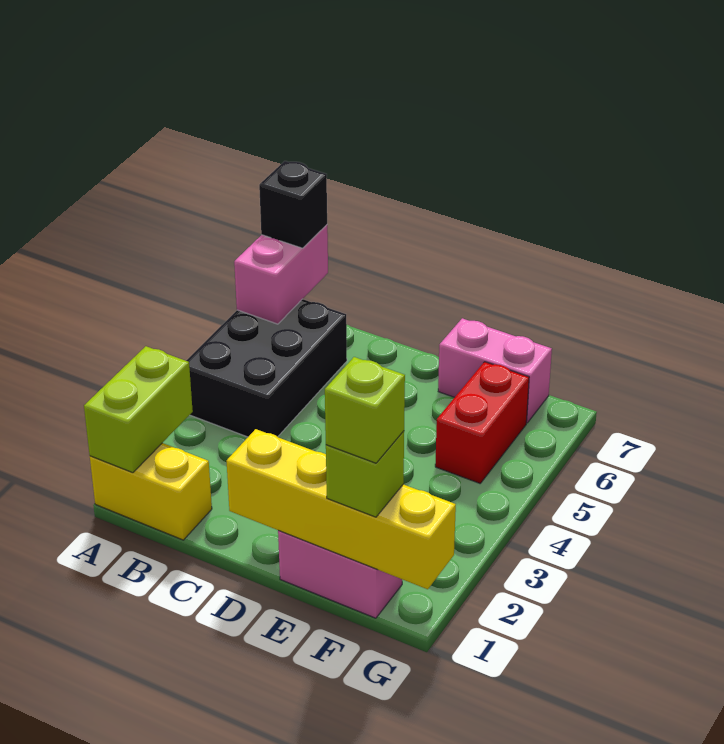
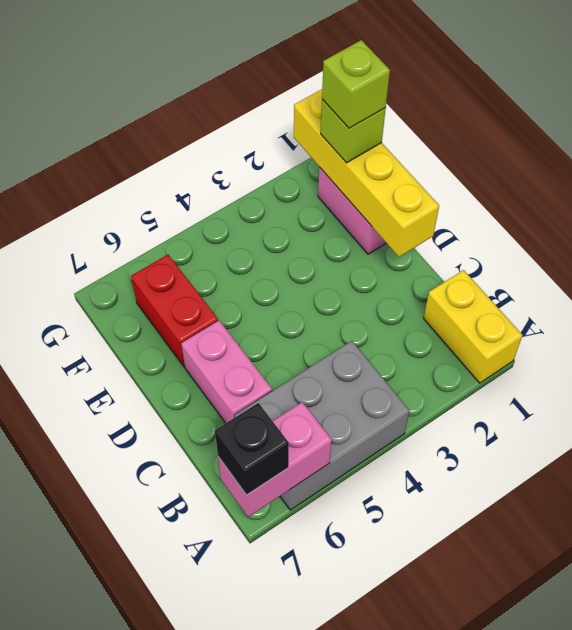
lime brick A1:A2 level 2 -> none
black brick A4:B6 level 1 -> grey brick A4:B6 level 1
pink brick E7:F7 level 1 -> pink brick C6:D6 level 1
red brick F5:F6 level 1 -> red brick E6:F6 level 1

